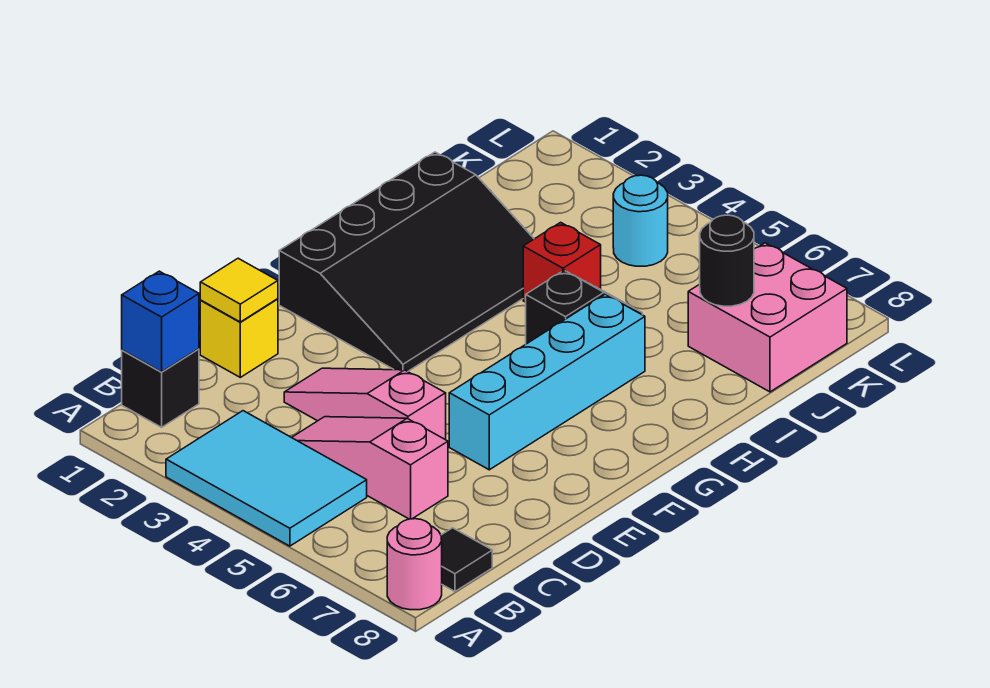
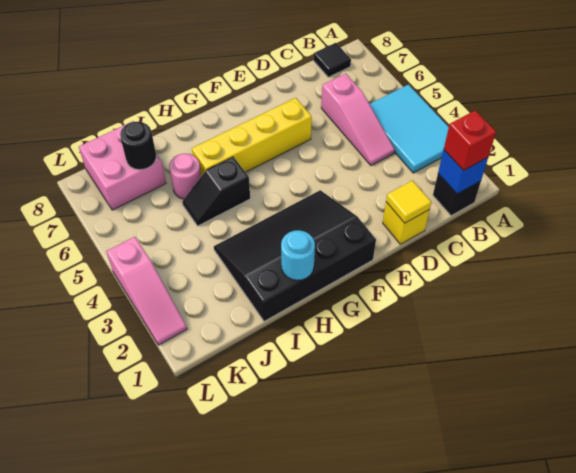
pink round brick A8 level 1 -> pink round brick I6 level 1
pink slope D3:D5 level 1 top 5 -> pink slope L2:L4 level 1 top 4
cyan brick E6:H6 level 1 -> yellow brick E6:H6 level 1
red brick I4 level 1 -> red brick B1 level 3
cyan round brick K4 level 1 -> cyan round brick H1 level 2

